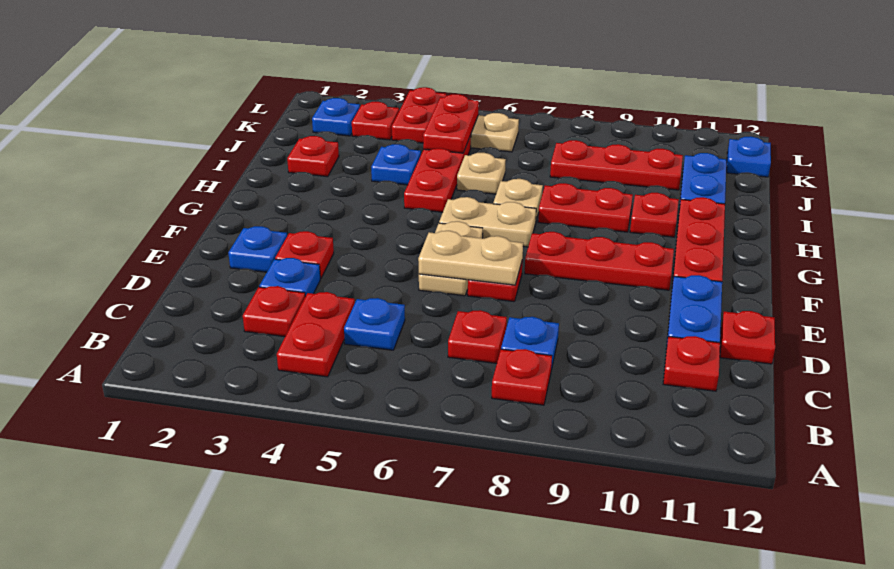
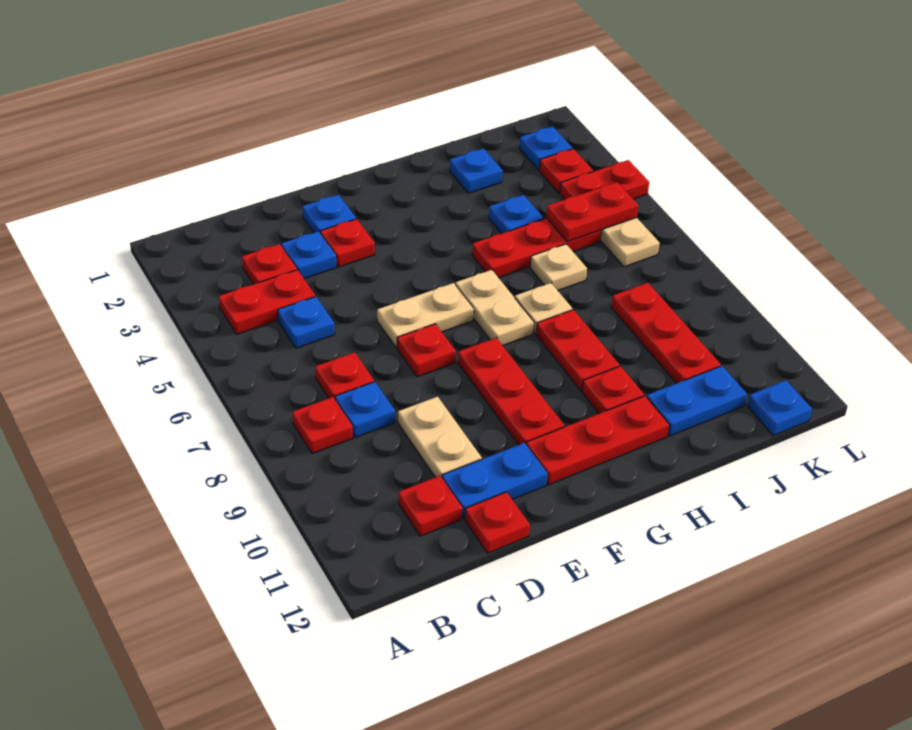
tan plate E6:E7 level 2 -> tan plate D9:D10 level 1
red plate I2 level 1 -> blue plate I2 level 1

